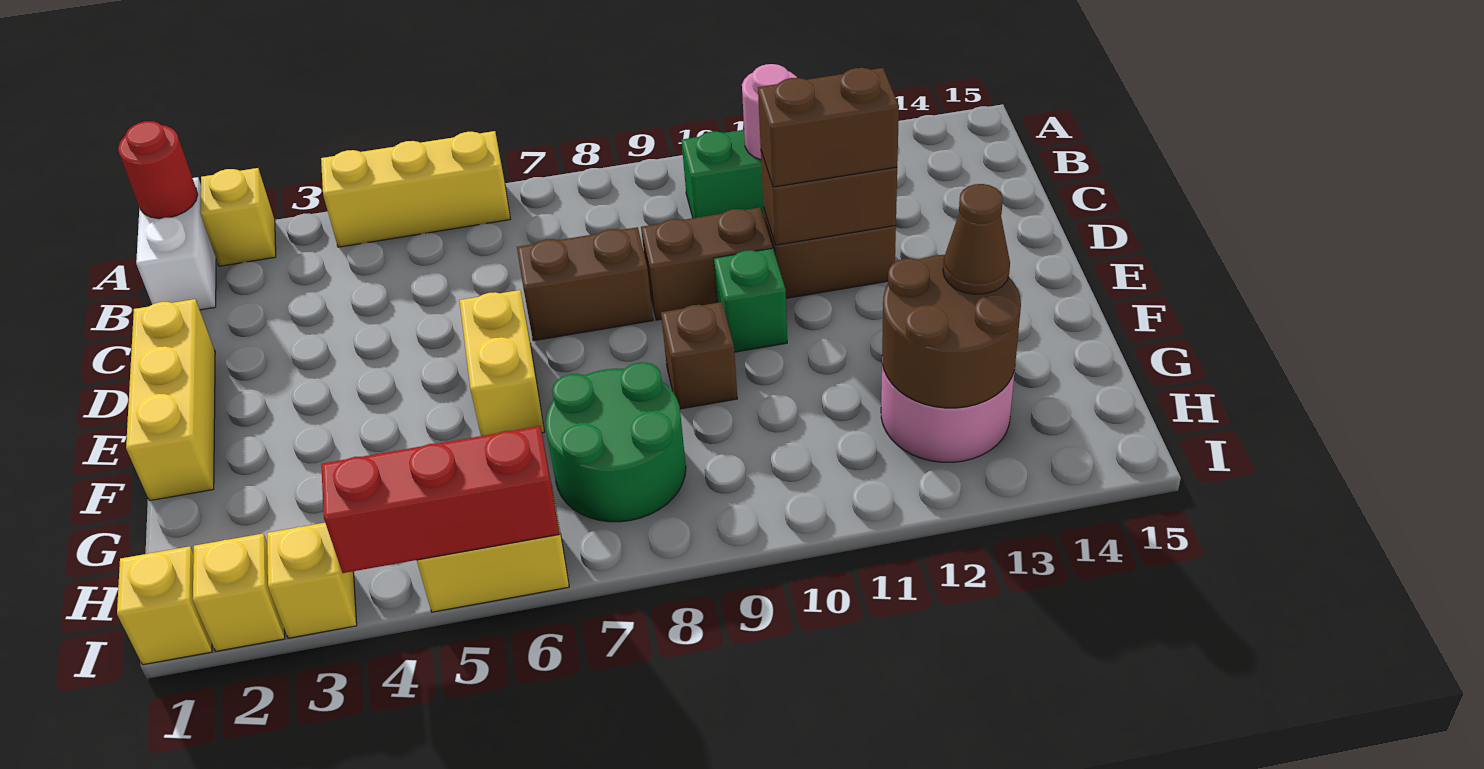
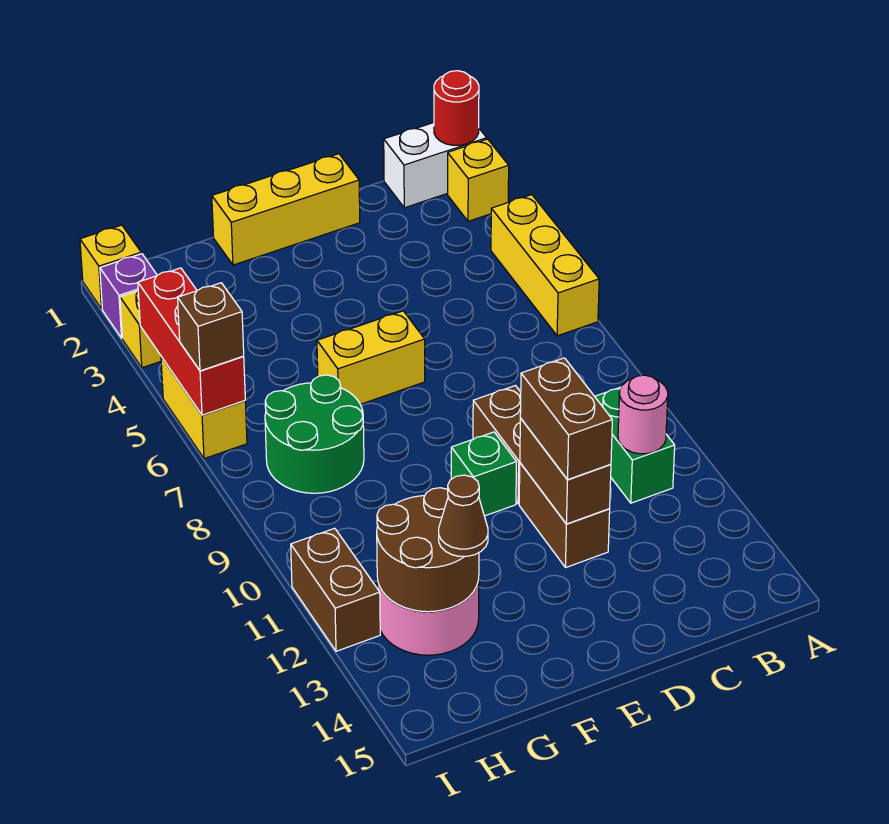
brown brick D7:D8 level 1 -> brown brick I11:I12 level 1
brown brick F9 level 1 -> brown brick I6 level 3
yellow brick I2 level 1 -> purple brick I2 level 1

